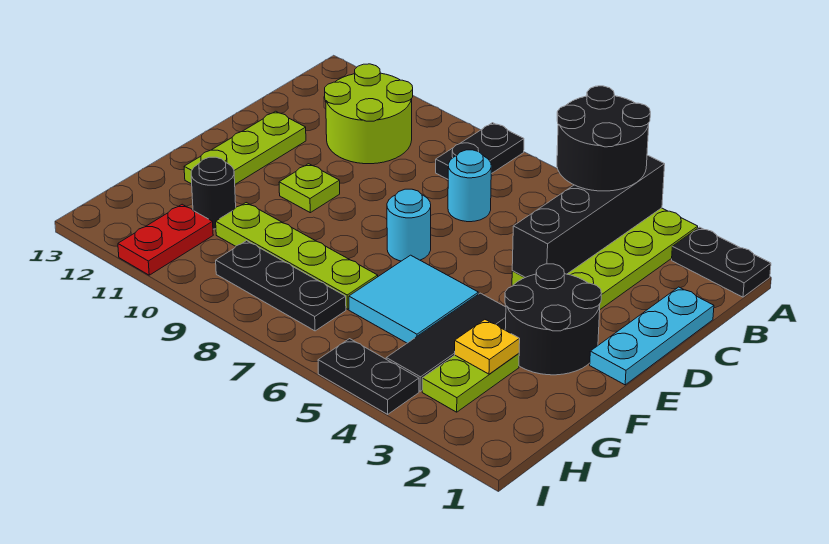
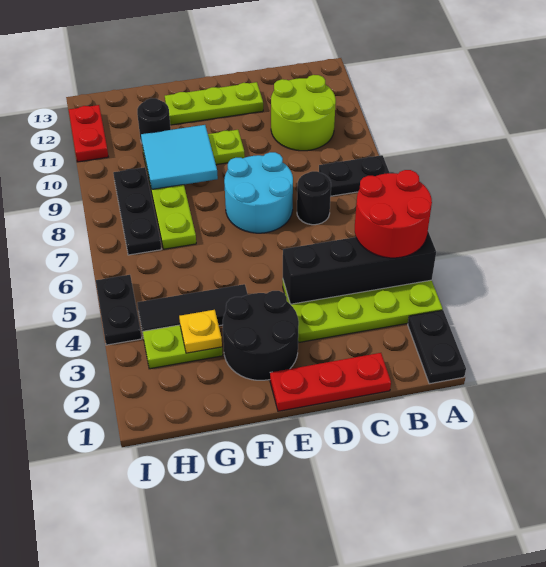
black round brick A4:B5 level 3 -> red round brick A4:B5 level 3
cyan plate C1:E1 level 1 -> red plate C1:E1 level 1
cyan round brick C7 level 1 -> black round brick C7 level 1
cyan round brick E7 level 1 -> cyan round brick D7:E8 level 1
cyan tile F5:G6 level 1 -> cyan tile F9:G10 level 2
red plate H11:I11 level 1 -> red plate I11:I12 level 1

